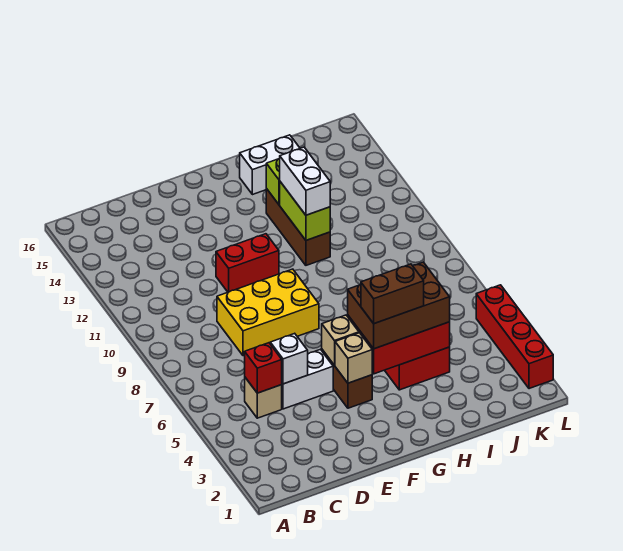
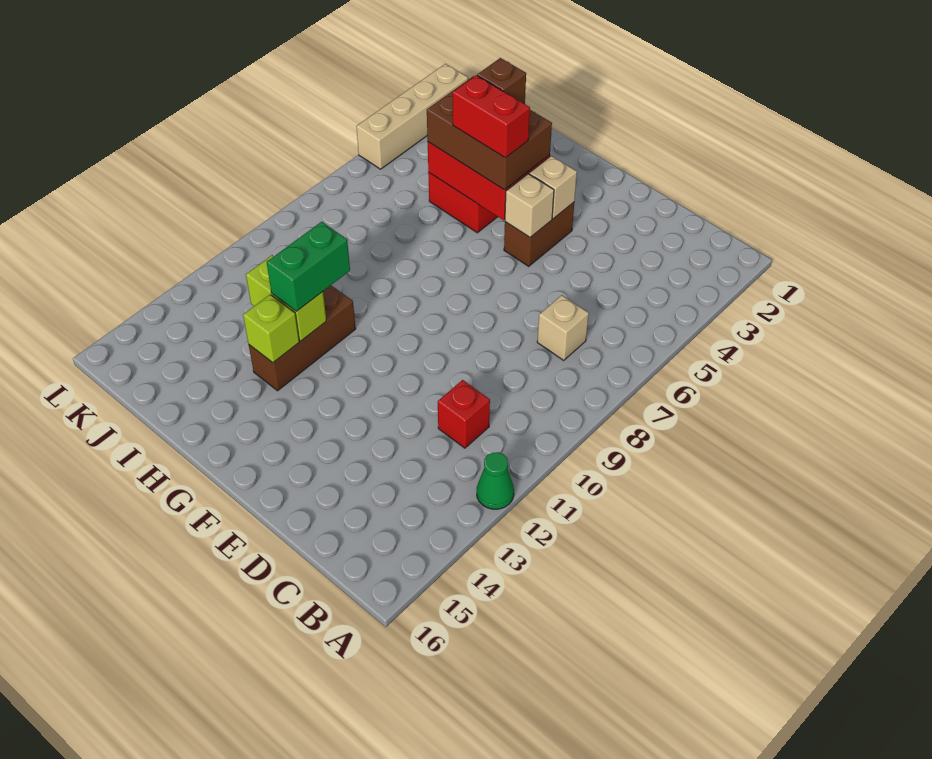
none -> green cone A12 level 1
tan brick C5 level 1 -> tan brick C7 level 1
red brick C5 level 2 -> red brick C11 level 1
white brick D5:E5 level 1 -> none
white brick D5 level 2 -> none
yellow brick D8:F9 level 1 -> none
red brick E11:F11 level 1 -> red brick G5:H5 level 4
brown brick G4:H4 level 4 -> brown brick H4 level 4
lime brick H11:H12 level 2 -> lime brick H12:I12 level 2
white brick H11:H12 level 3 -> green brick H11:H12 level 3
white brick H15:I15 level 1 -> none
red brick L2:L5 level 1 -> tan brick L2:L5 level 1

